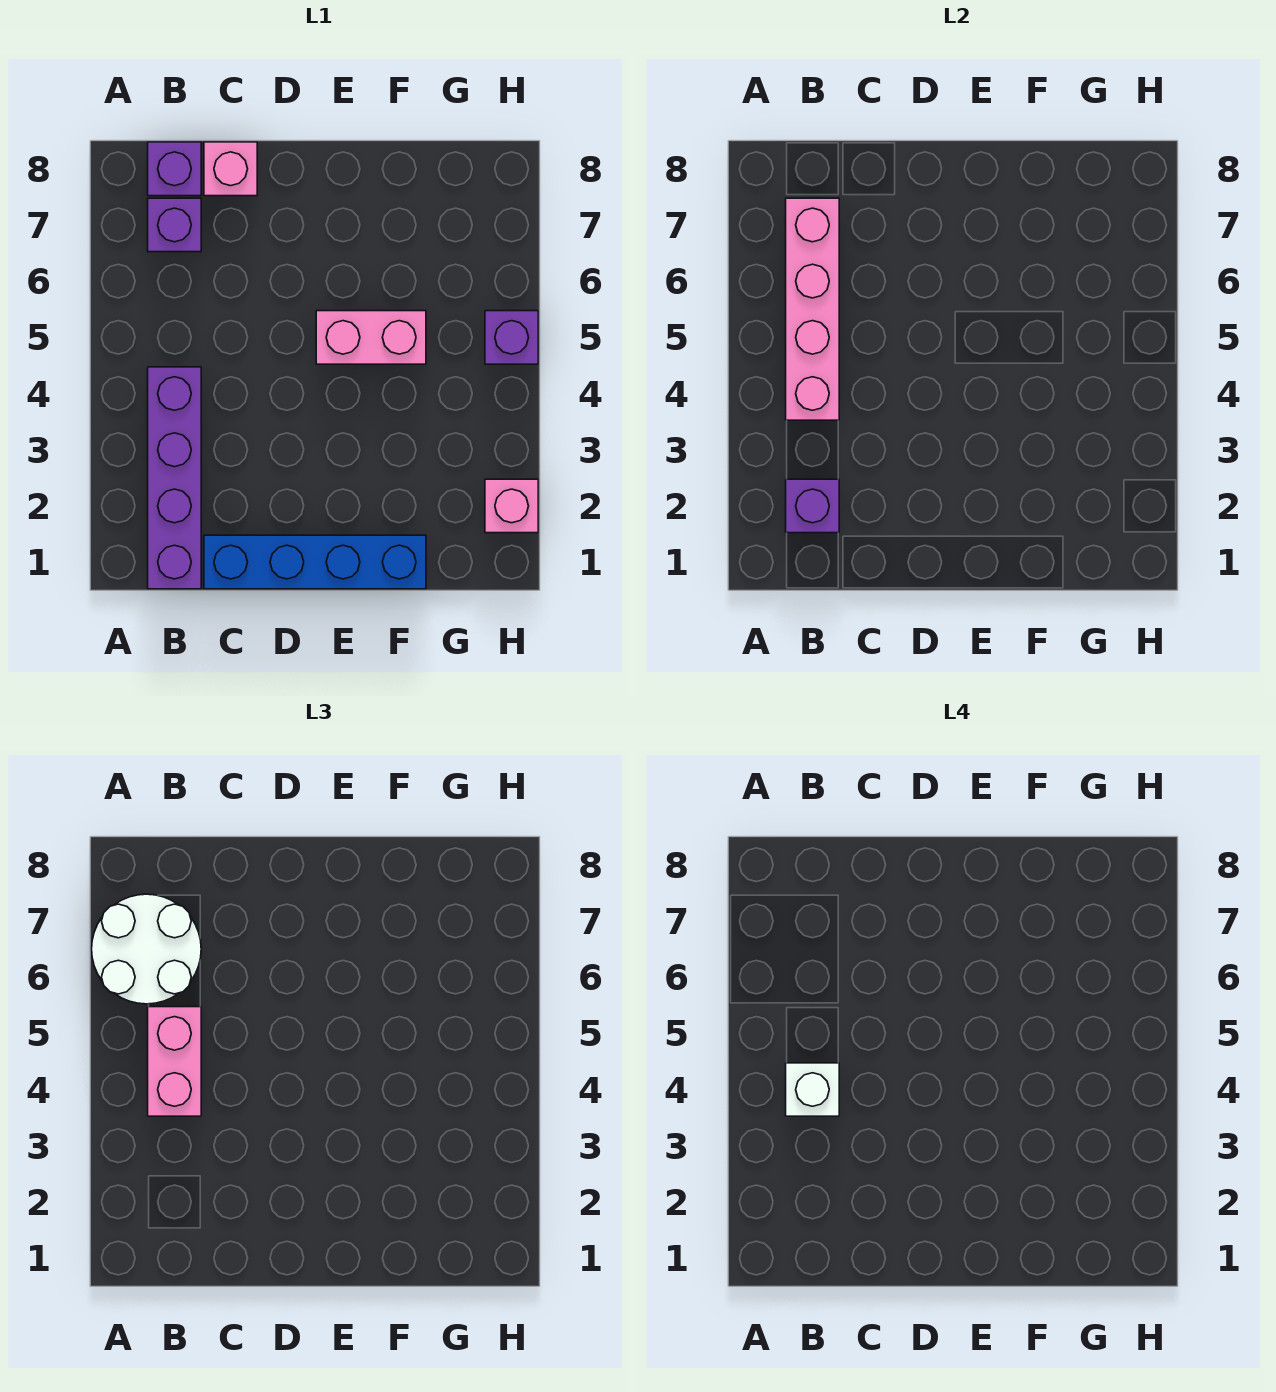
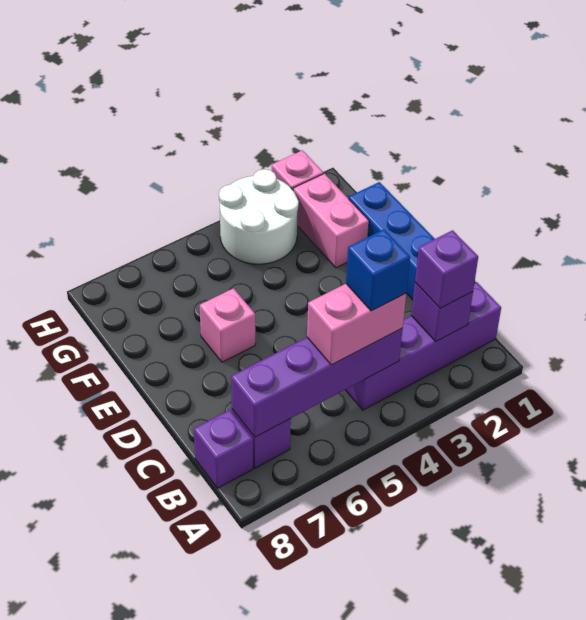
white round brick A6:B7 level 3 -> white round brick G3:H4 level 1
pink brick B4:B7 level 2 -> purple brick B4:B7 level 2
white brick B4 level 4 -> blue brick B4 level 4
pink brick C8 level 1 -> pink brick E6 level 1
pink brick E5:F5 level 1 -> pink brick F2:G2 level 1
purple brick H5 level 1 -> purple brick B2 level 3

